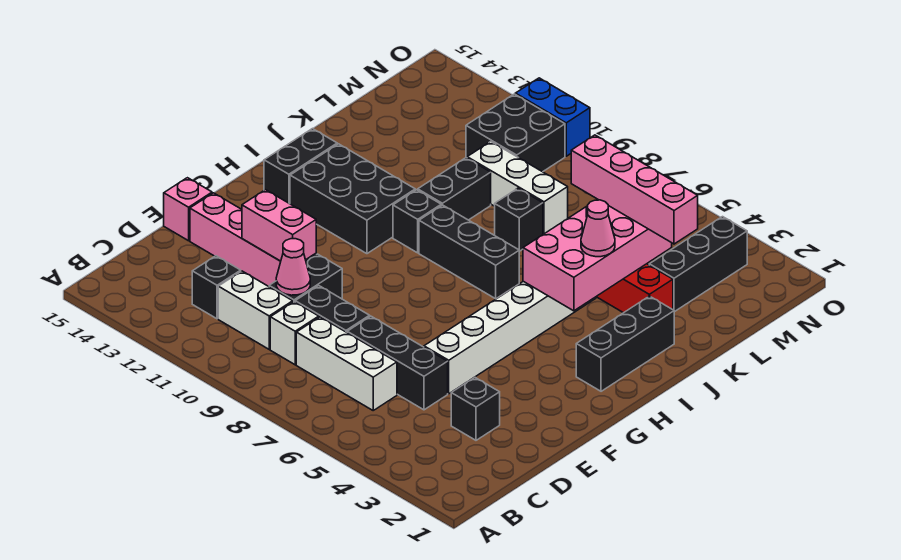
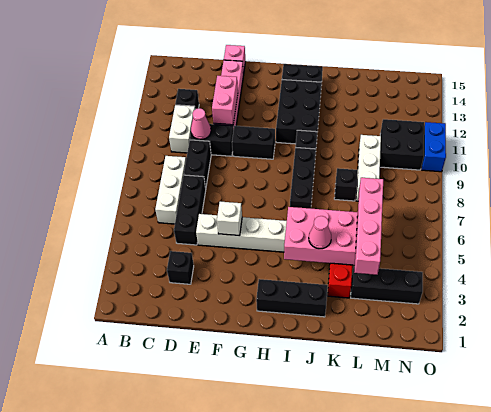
white brick C9 level 1 -> white brick F5 level 2
black brick J10:K10 level 1 -> black brick F10:G10 level 1

